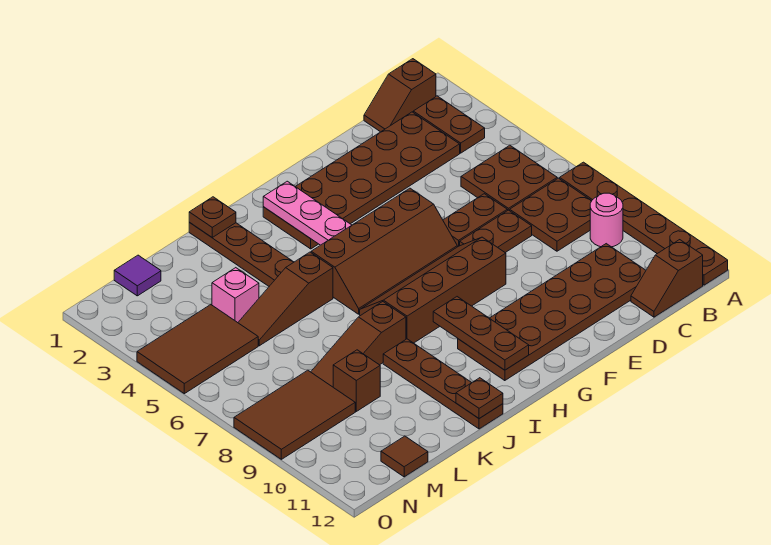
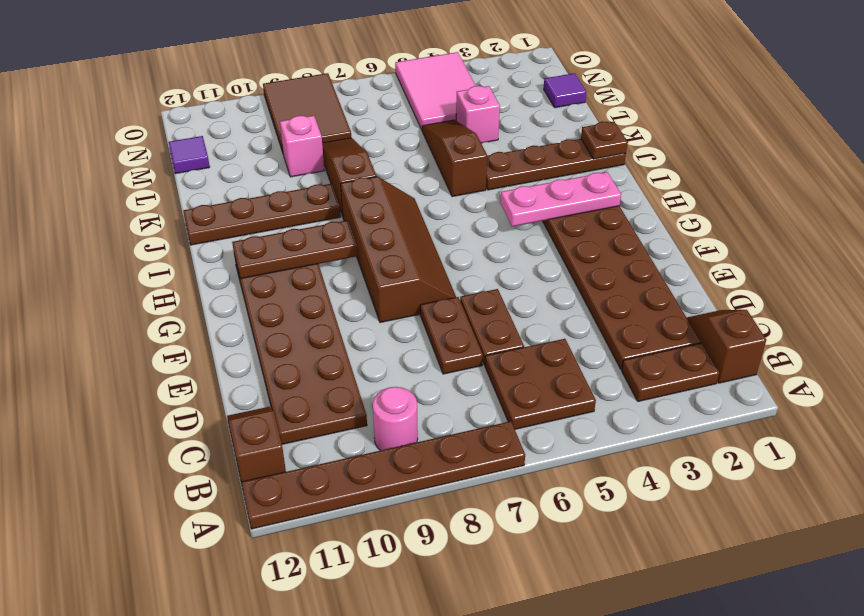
brown plate B7:C8 level 1 -> none
brown slope F5:I6 level 1 top 5 -> none
brown plate J12 level 2 -> none
brown brick L9 level 1 -> pink brick L9 level 1
brown tile M4:O5 level 1 -> pink tile M4:O5 level 1
brown tile M12 level 1 -> purple tile M12 level 1

